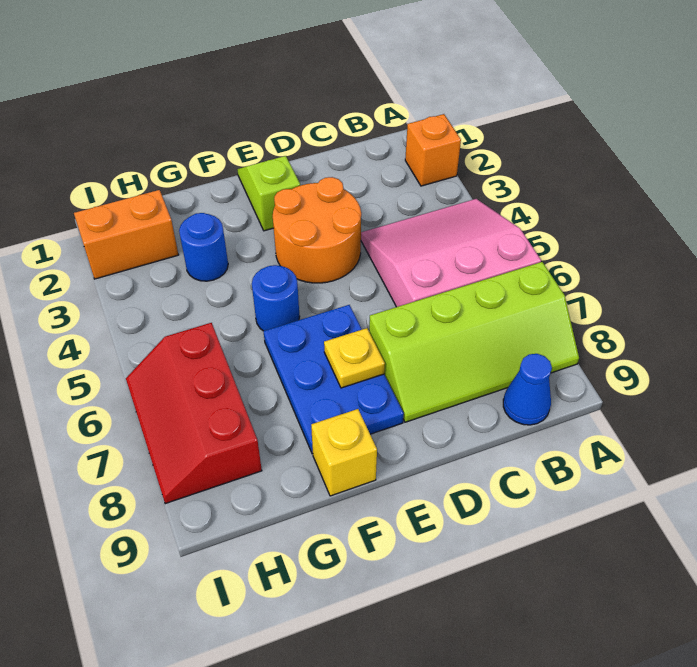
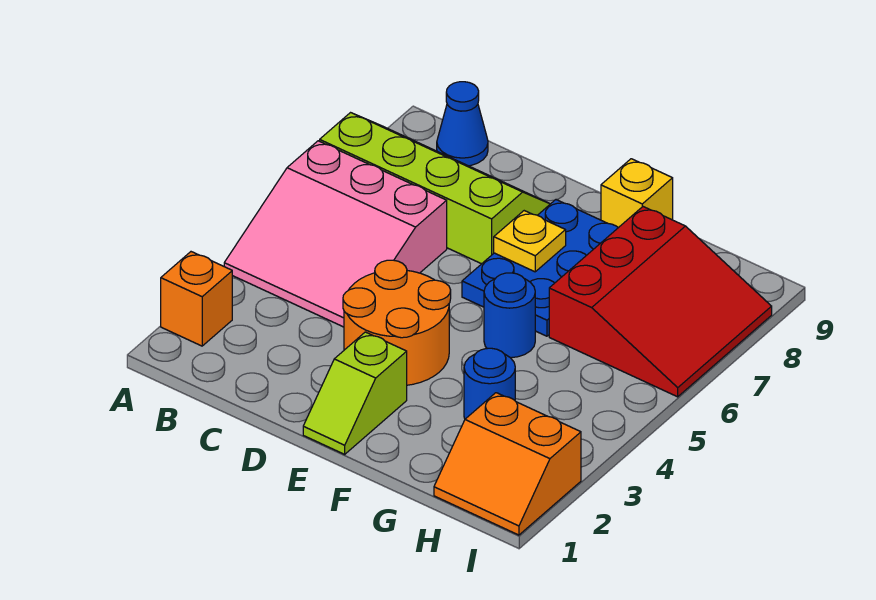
red slope H6:I8 level 1 top H -> red slope G6:I8 level 1 top G

